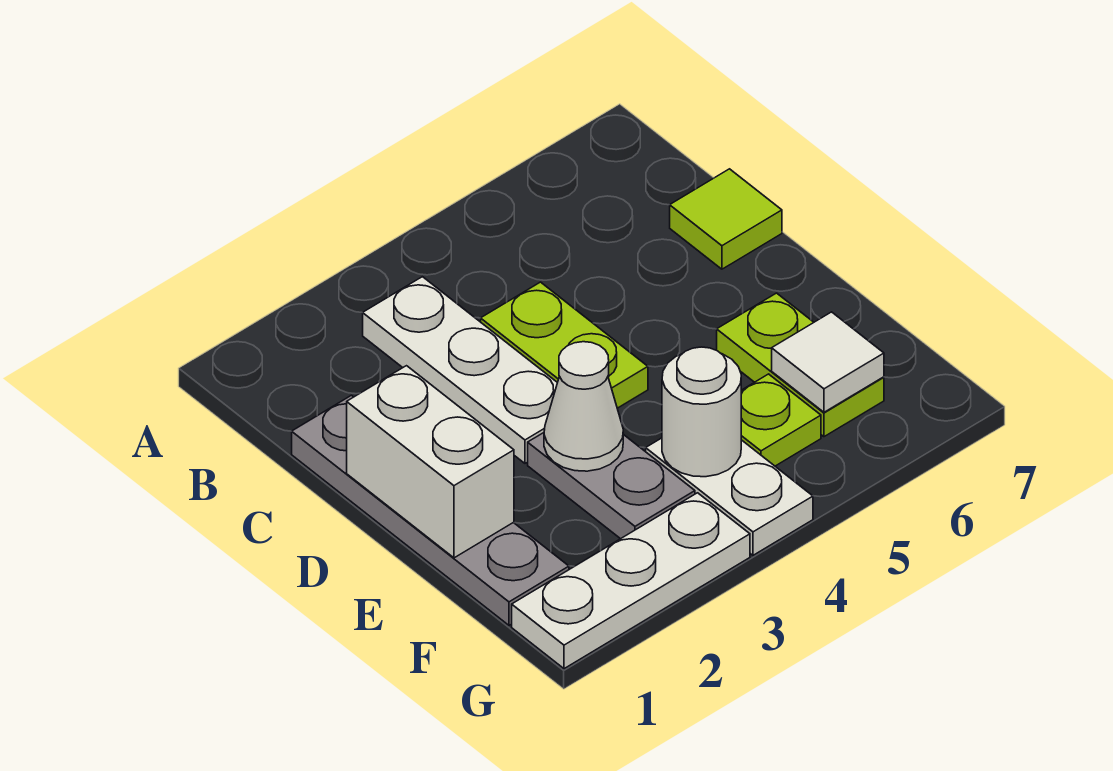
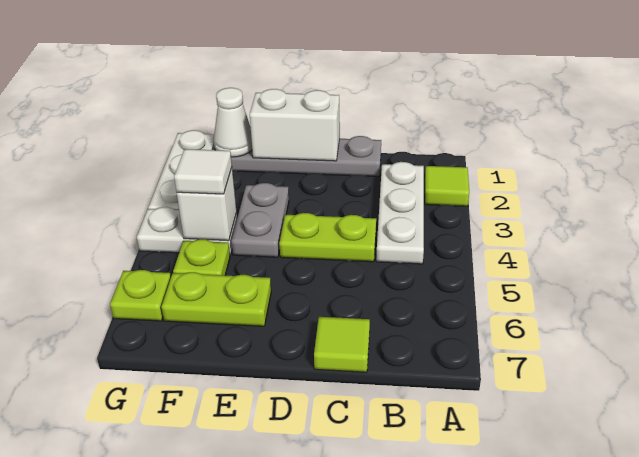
none -> lime tile A2 level 1
white plate B3:D3 level 1 -> white plate B2:B4 level 1
grey plate E3:F3 level 1 -> grey plate E3:E4 level 1
white cone E3 level 2 -> white cone F1 level 2
white round brick F4 level 2 -> white brick F4 level 2
white tile F6 level 2 -> white tile F4 level 3
none -> lime plate G6 level 1

